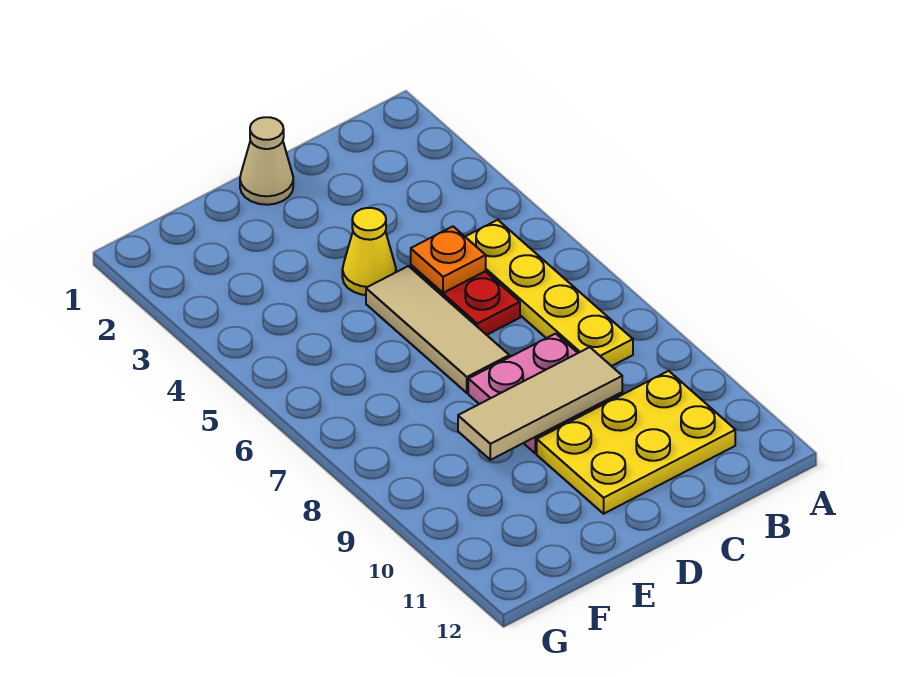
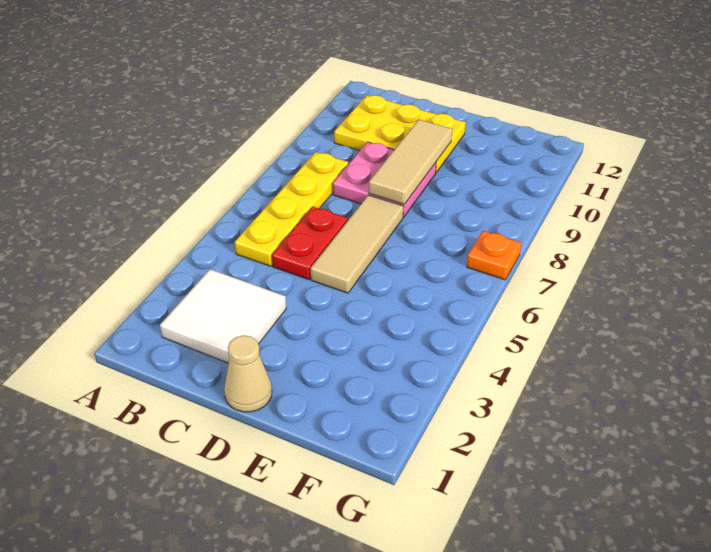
none -> white tile B2:C3 level 1
orange plate C5 level 2 -> orange plate G7 level 1
tan tile C9:E9 level 2 -> tan tile D8:D10 level 2
yellow cone D4 level 1 -> none

